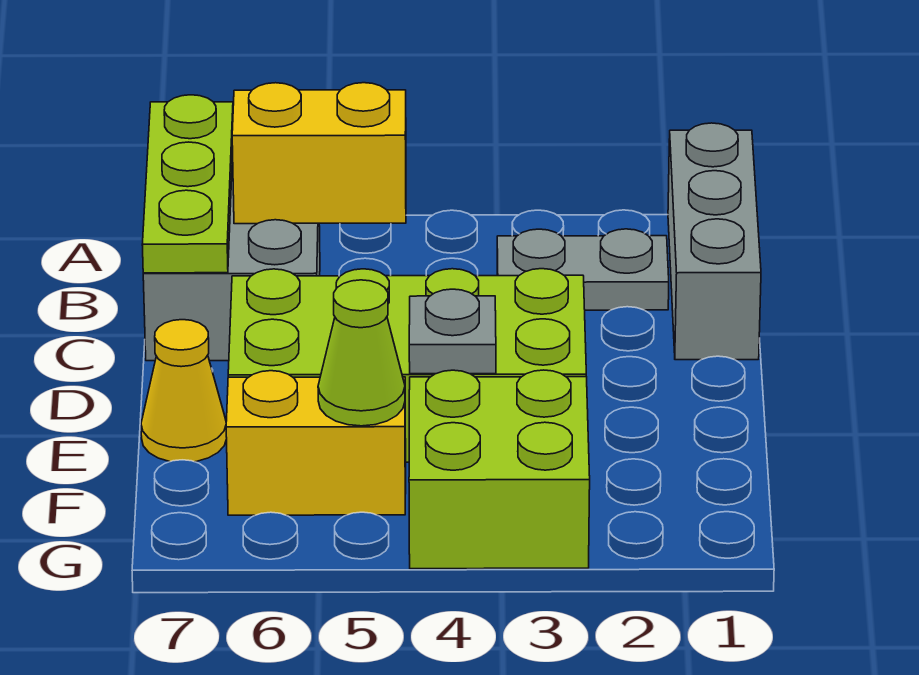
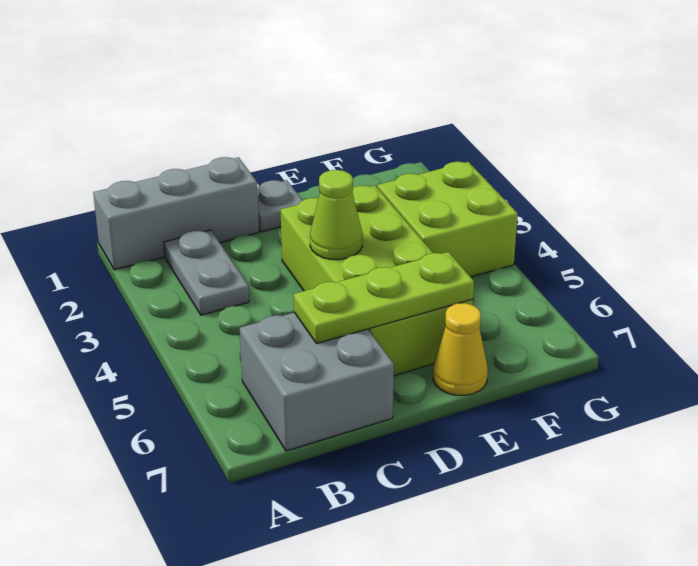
lime plate A7:C7 level 2 -> lime plate C6:E6 level 2
yellow brick B5:B6 level 2 -> none
grey plate E4 level 2 -> grey plate D1 level 1
yellow brick F5:F6 level 1 -> none
lime cone F5 level 2 -> lime cone D4 level 2

